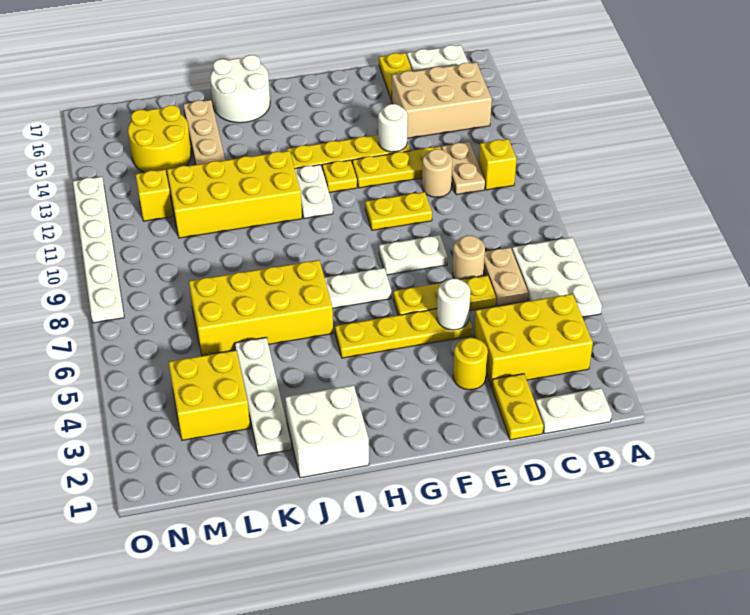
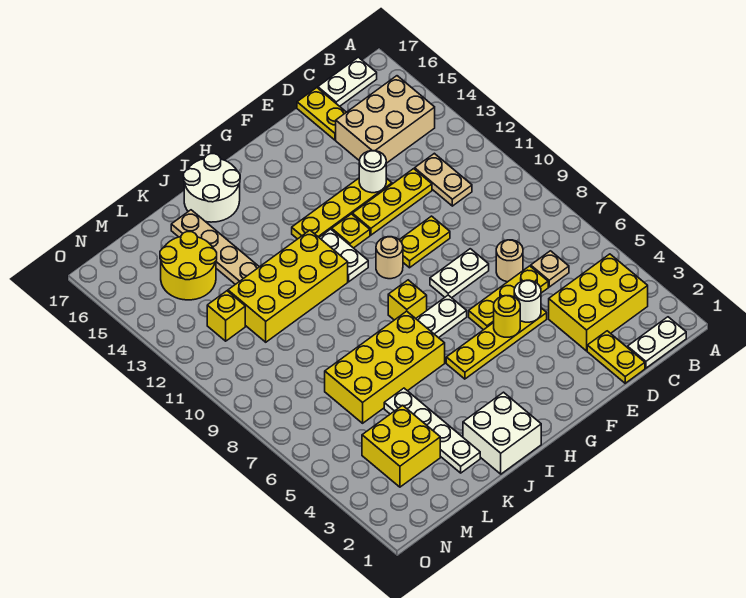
white plate A5:B7 level 1 -> none
yellow brick B11 level 1 -> yellow brick H8 level 1
tan plate C6:C7 level 1 -> tan plate C6 level 1
tan round brick D11 level 1 -> tan round brick G10 level 1
yellow round brick E3 level 1 -> yellow round brick F5 level 2
white plate O8:O13 level 1 -> none

